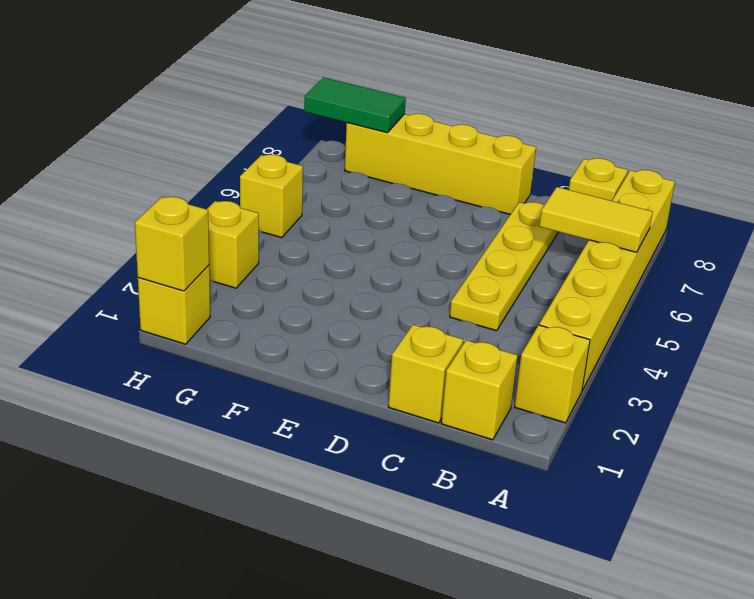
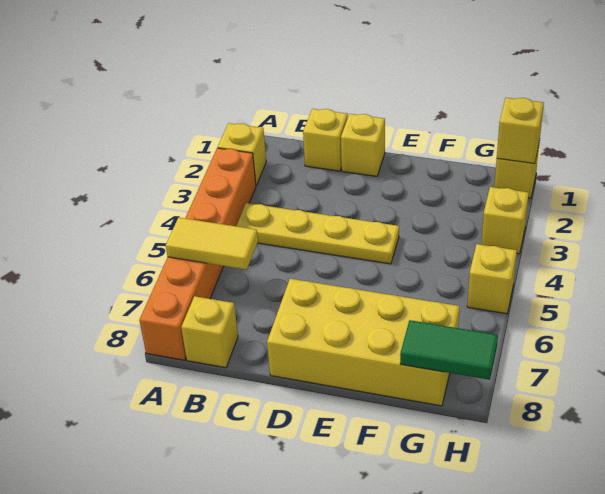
yellow brick A3:A8 level 1 -> orange brick A3:A8 level 1
yellow brick B1 level 1 -> yellow brick D1 level 1
yellow plate C4:C7 level 1 -> yellow plate B4:E4 level 1
yellow brick D8:G8 level 1 -> yellow brick D7:G8 level 1

